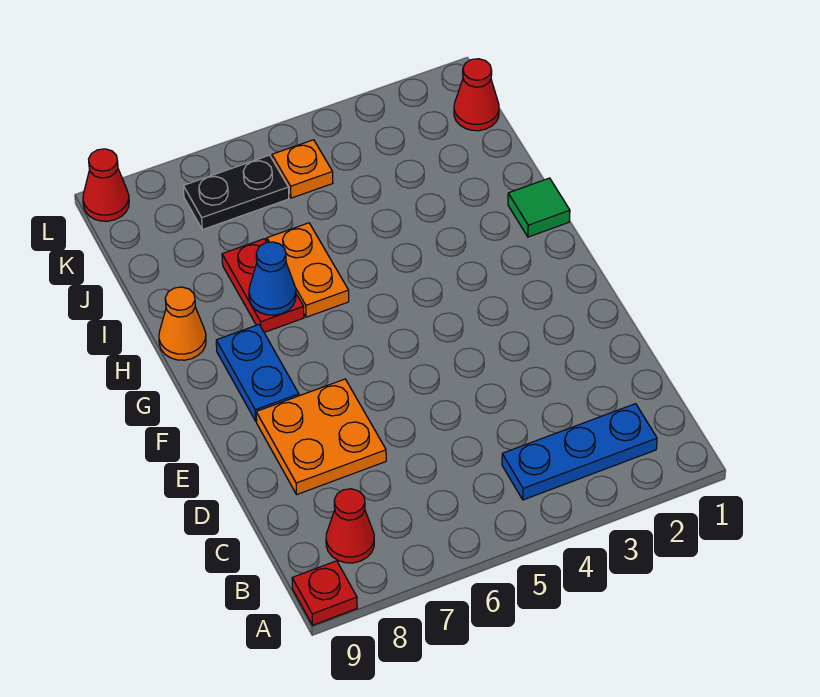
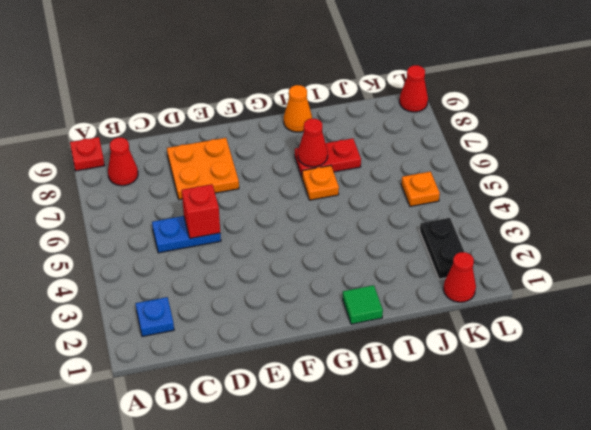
blue plate B2:B4 level 1 -> blue plate B2 level 1
none -> red brick D5 level 2
blue plate F8:G8 level 1 -> blue plate C5:D5 level 1
orange plate H6:I6 level 1 -> orange plate H6 level 1
blue cone H7 level 2 -> red cone H7 level 2
black plate K6:K7 level 1 -> black plate K2:K3 level 1

